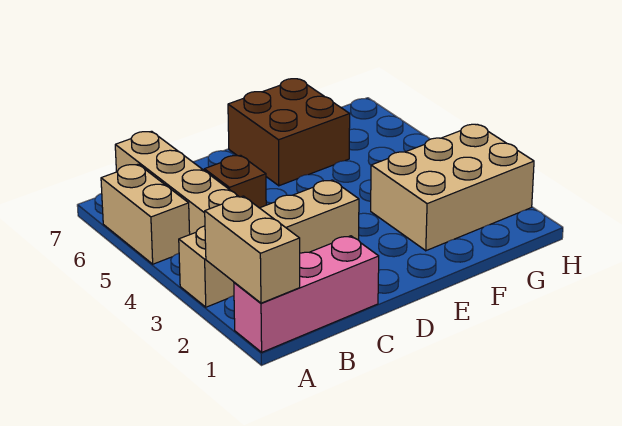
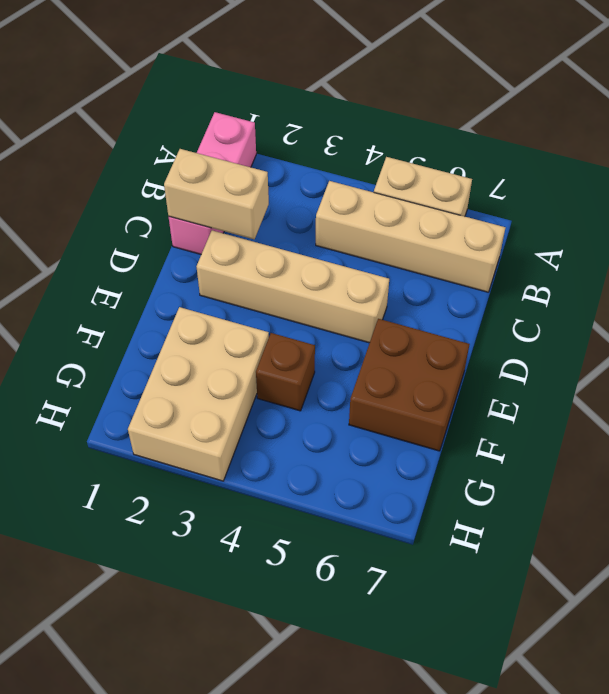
tan brick A1:A2 level 2 -> tan brick C1:C2 level 2
tan brick A3:D3 level 1 -> tan brick D2:D5 level 1
brown brick C5 level 1 -> brown brick F4 level 1

